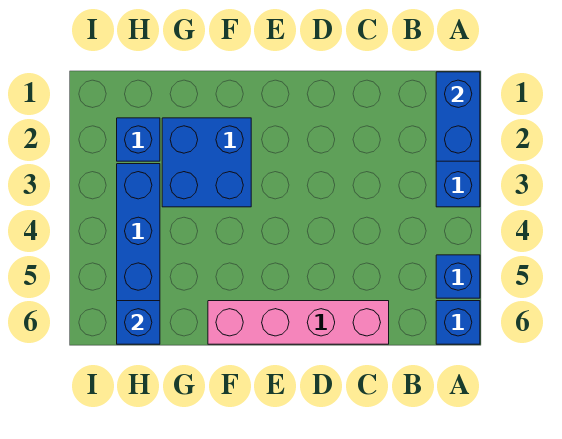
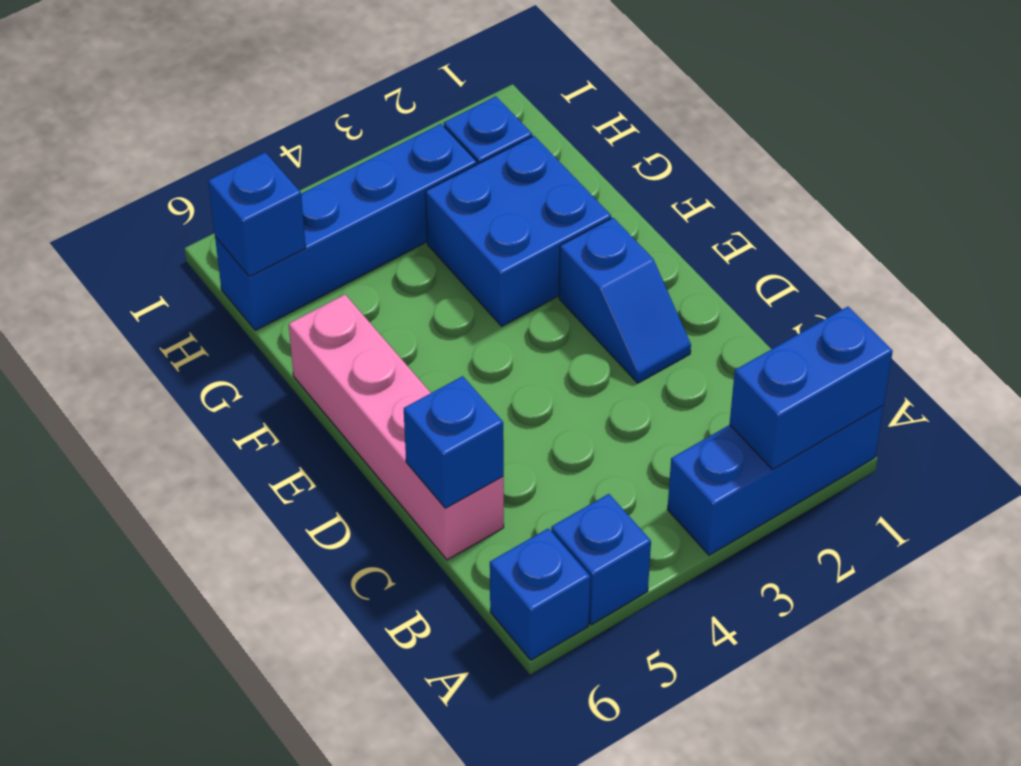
none -> blue brick C6 level 2
none -> blue slope D2:E2 level 1 top E

